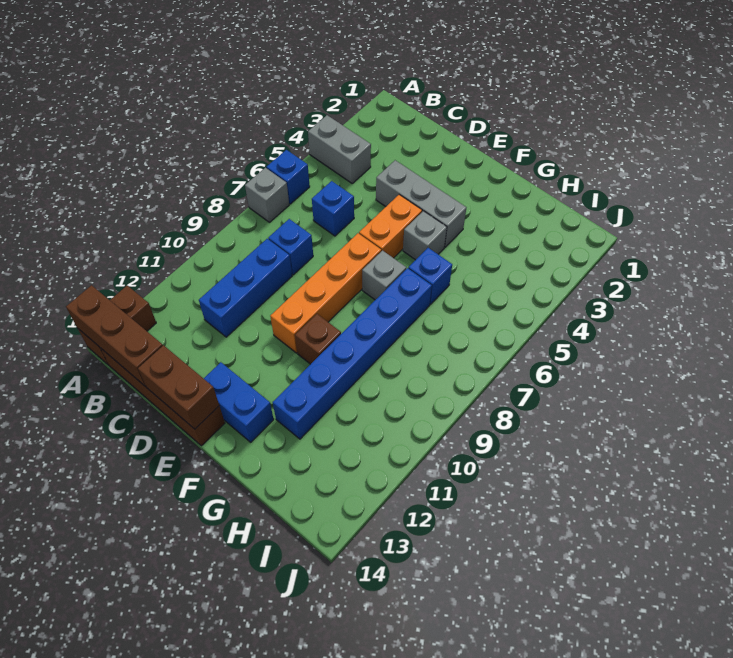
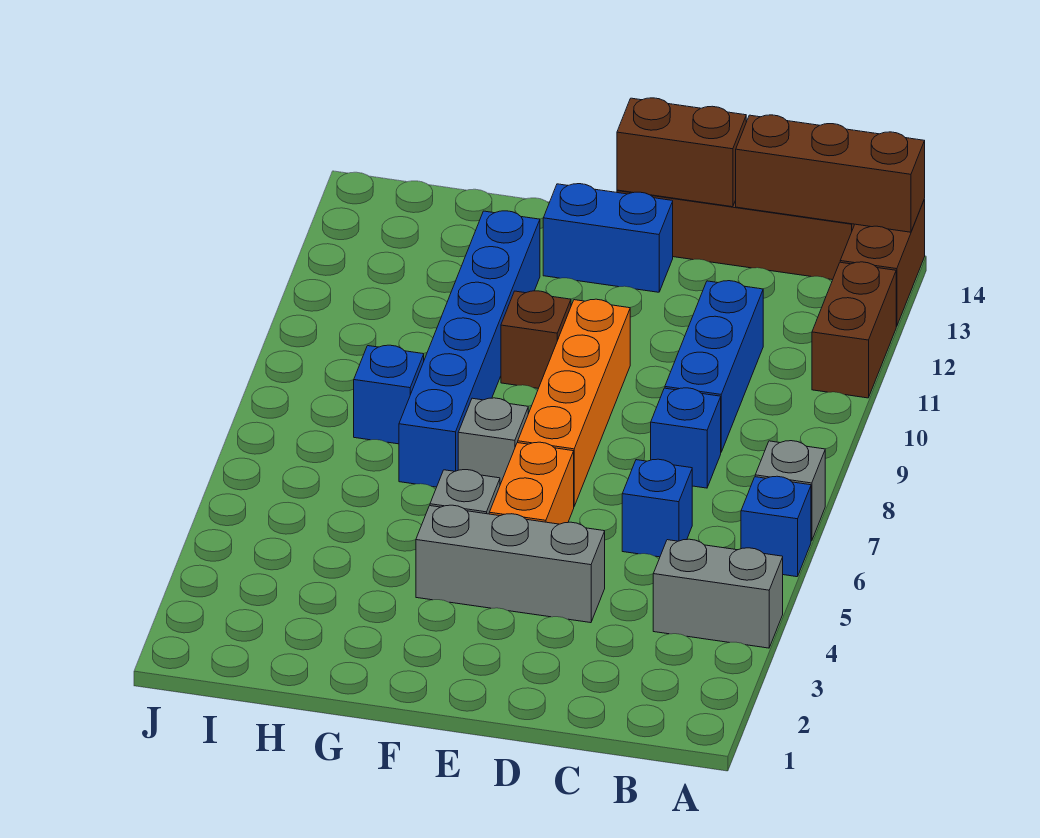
none -> brown brick A11:A12 level 1
blue brick G6 level 1 -> blue brick H8 level 1

